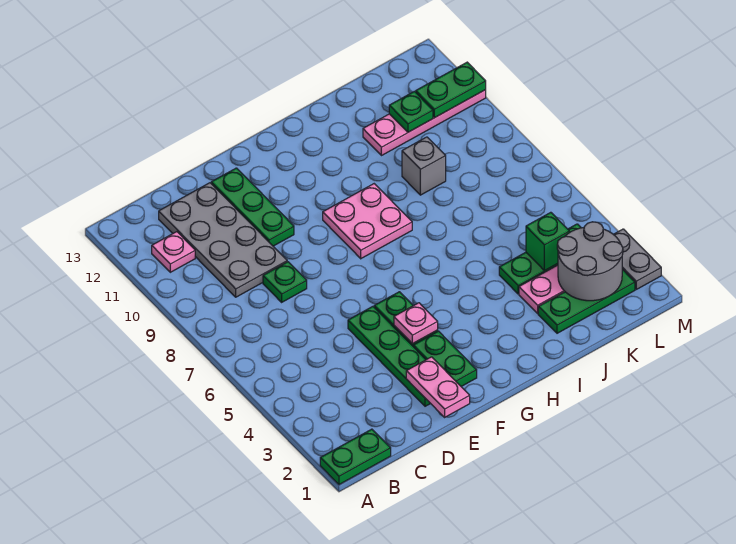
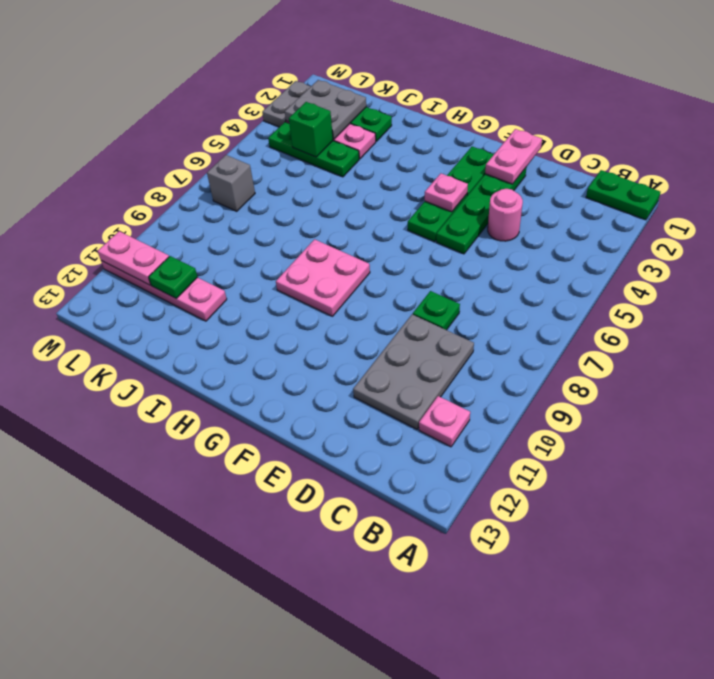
grey plate C9:D12 level 1 -> grey plate C9:D11 level 1
none -> pink round brick D4 level 1
green plate E10:E12 level 1 -> none
grey brick J9 level 1 -> grey brick L7 level 1
grey round brick K2:L3 level 2 -> grey plate K2:L3 level 2
green plate L11:M11 level 2 -> pink plate L11:M11 level 2

